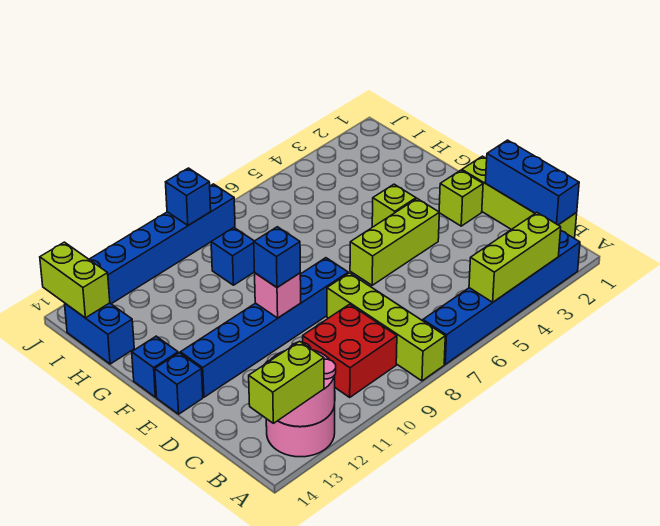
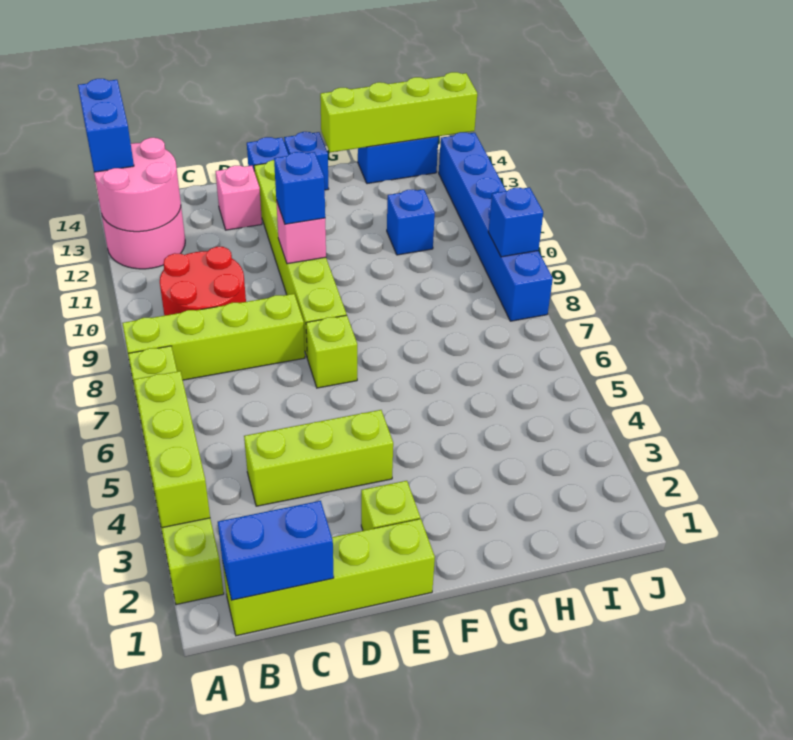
blue brick A2:A7 level 1 -> lime brick A2:A7 level 1
lime brick A13:A14 level 3 -> blue brick A13:A14 level 3
blue brick B1:D1 level 2 -> blue brick B1:C1 level 2
red brick B9:C10 level 1 -> red round brick B9:C10 level 1
none -> pink brick D13 level 1
lime brick E4:E6 level 1 -> lime brick C4:E4 level 1
blue brick E8:E13 level 1 -> lime brick E8:E13 level 1
lime brick F4 level 1 -> lime brick E7 level 1
blue brick H9 level 1 -> blue brick H11 level 1
lime brick I14:J14 level 2 -> lime brick G14:J14 level 2

